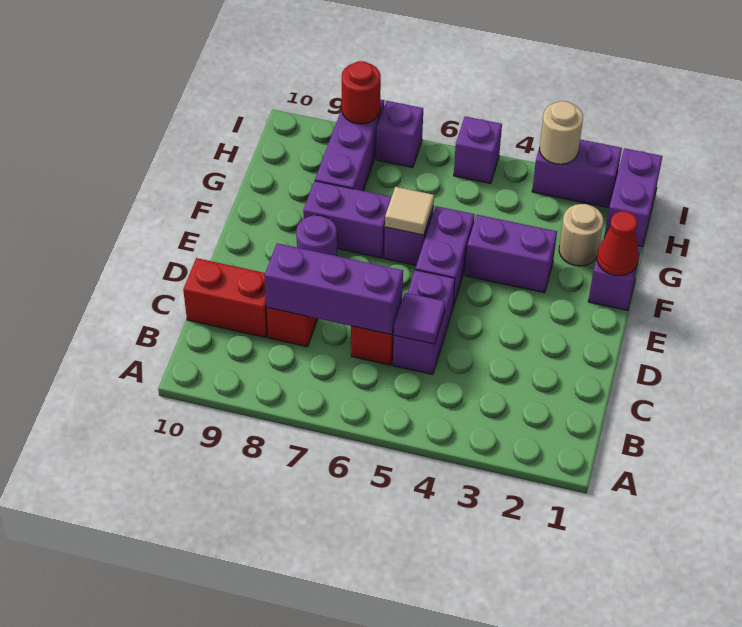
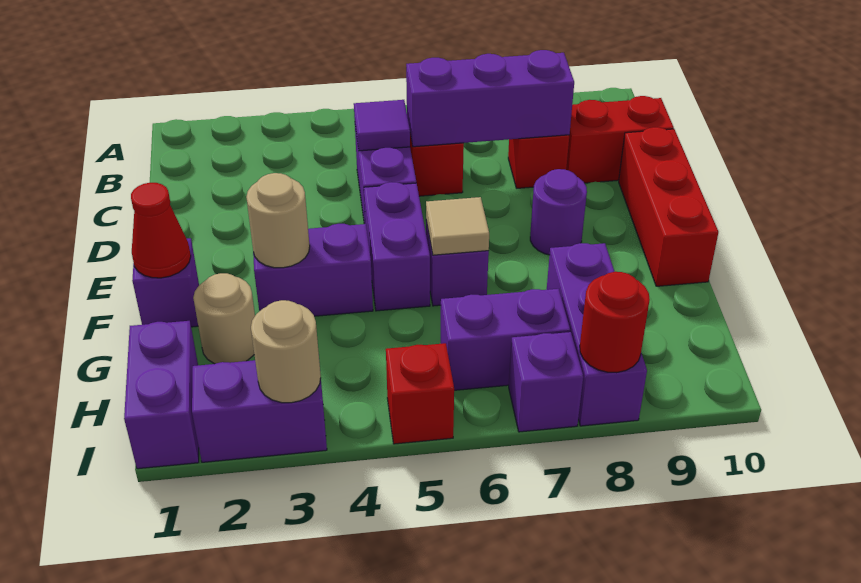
none -> red brick D10:F10 level 1
none -> tan round brick F3 level 2
purple brick F7:F8 level 1 -> purple brick H6:H7 level 1
purple brick I5 level 1 -> red brick I5 level 1

